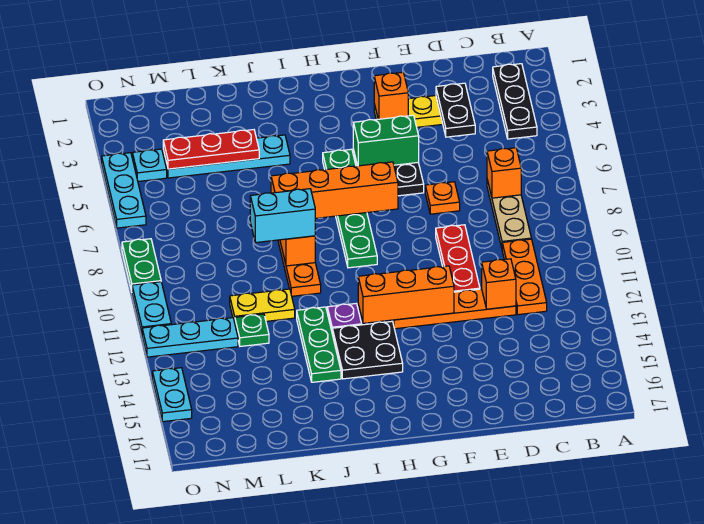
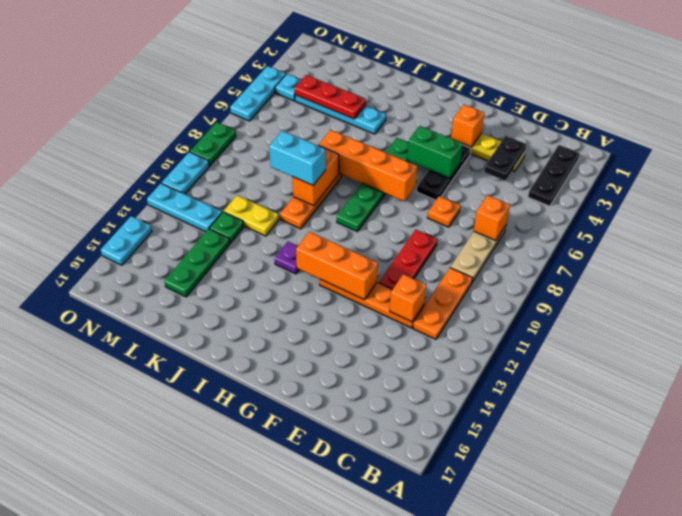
black plate H13:I14 level 1 -> none
green plate J12:J14 level 1 -> green plate L13:L15 level 1

